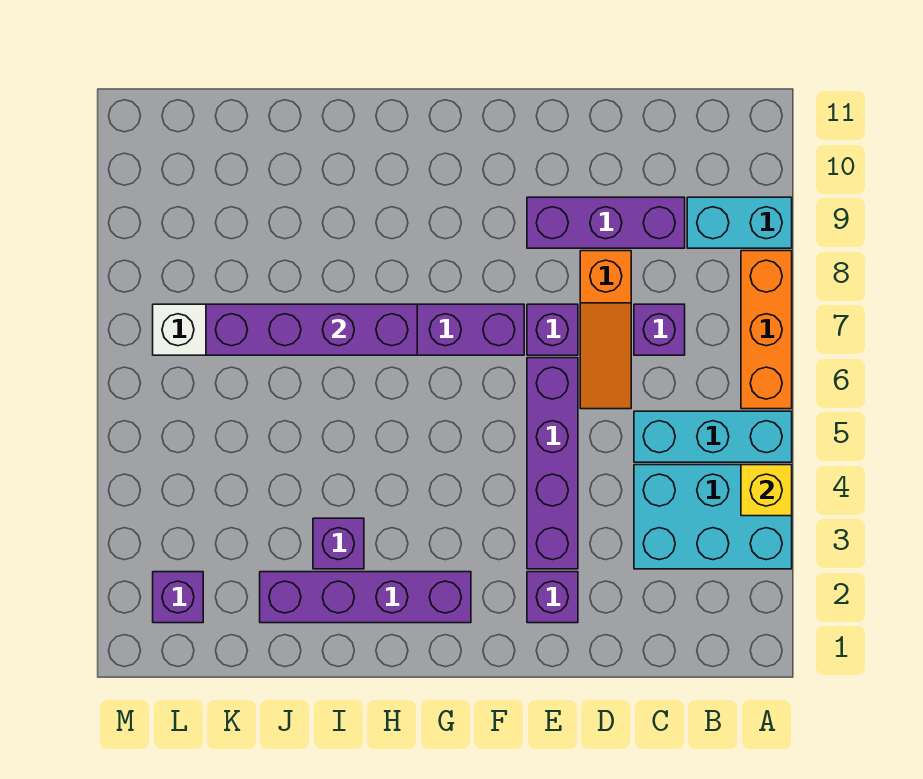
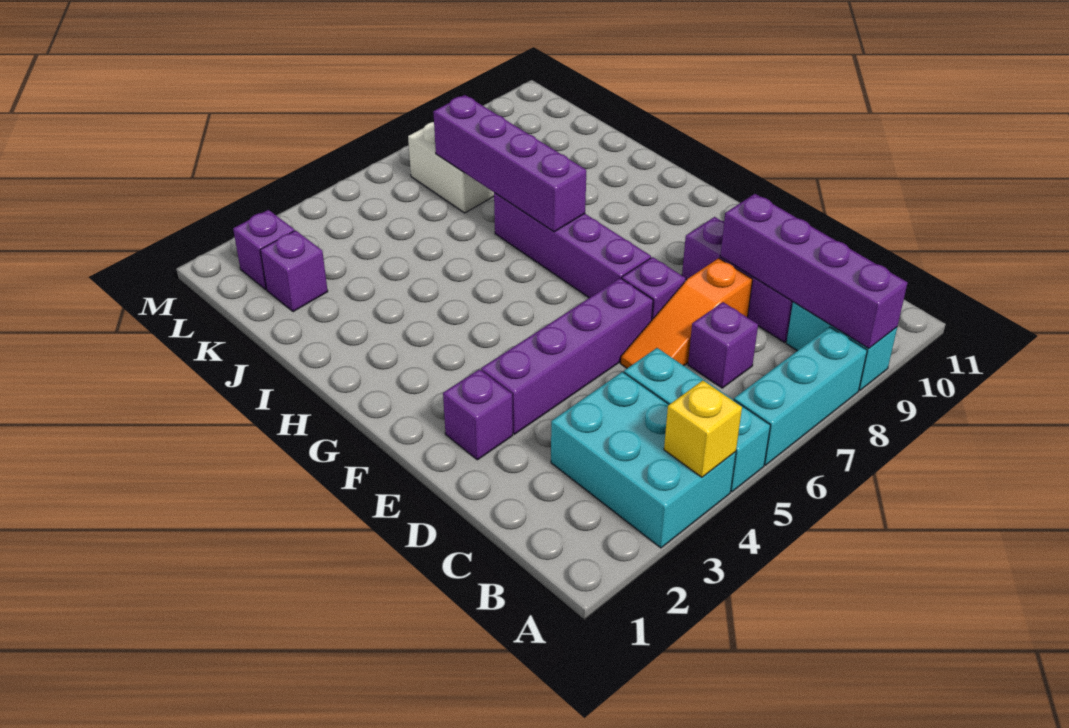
orange brick A6:A8 level 1 -> cyan brick A6:A8 level 1
purple brick G2:J2 level 1 -> purple brick A9:D9 level 2
purple brick I3 level 1 -> purple brick K2 level 1

